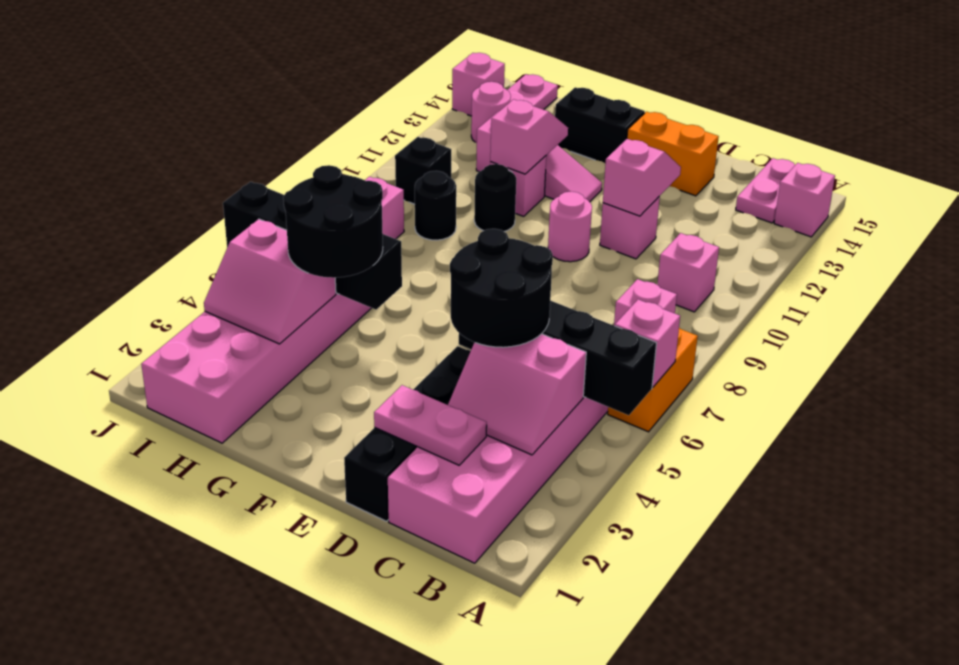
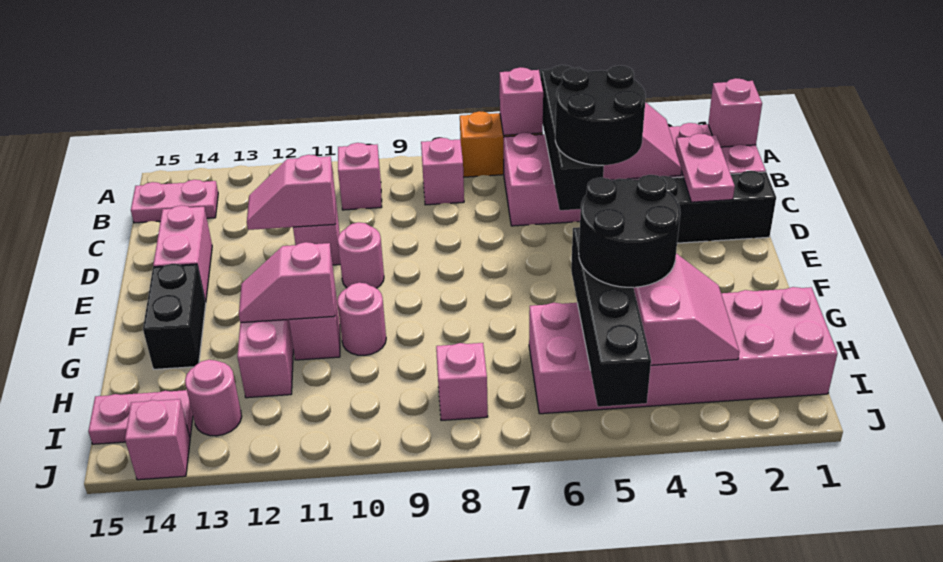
pink brick A14 level 1 -> pink brick B1 level 2
orange brick D14:E14 level 1 -> pink brick D14:E14 level 1
black round brick G10 level 1 -> pink round brick G10 level 1
black round brick H9 level 1 -> none
black brick I10 level 1 -> none

